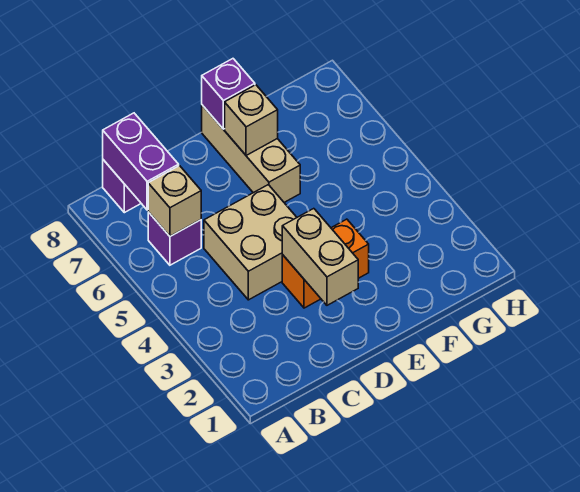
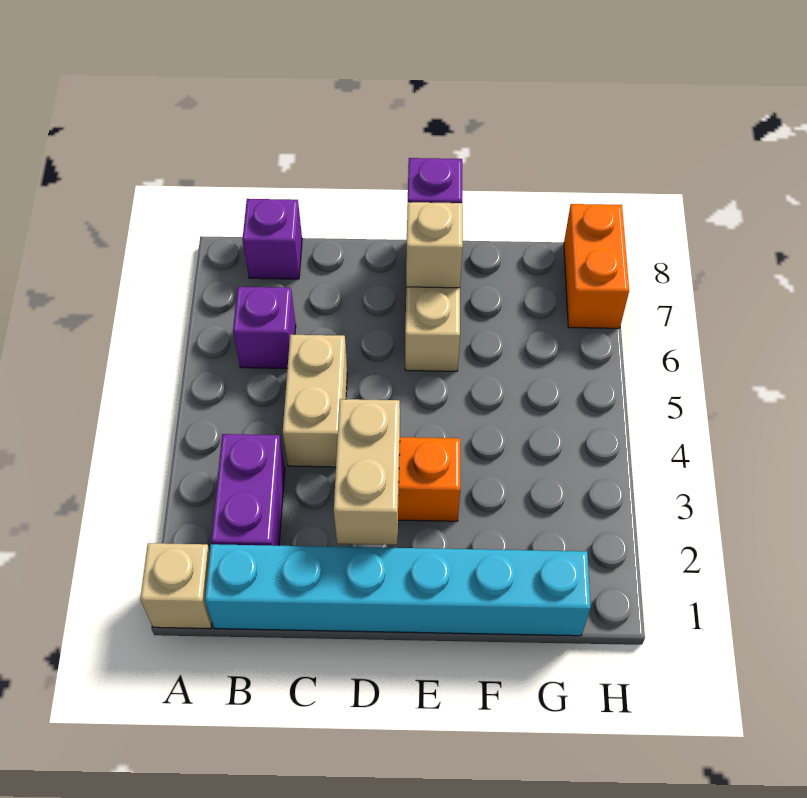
none -> cyan brick B1:G1 level 1
tan brick B6 level 2 -> tan brick A1 level 1
purple brick B7:B8 level 2 -> purple brick B2:B3 level 1
tan brick C4:D5 level 1 -> tan brick C4:C5 level 1
none -> orange brick H7:H8 level 1

